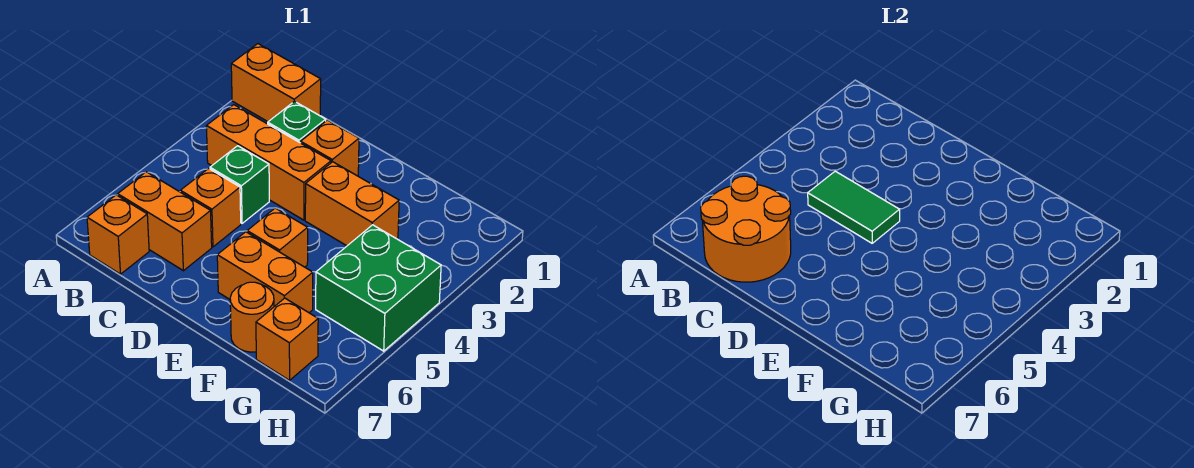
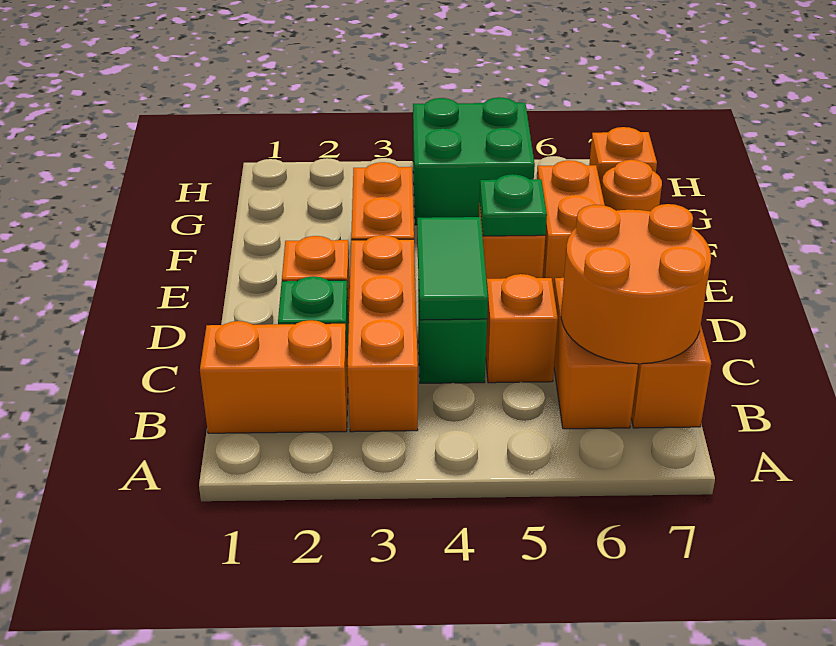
orange brick A1:B1 level 1 -> orange brick B1:B2 level 1
none -> green plate E5 level 2

